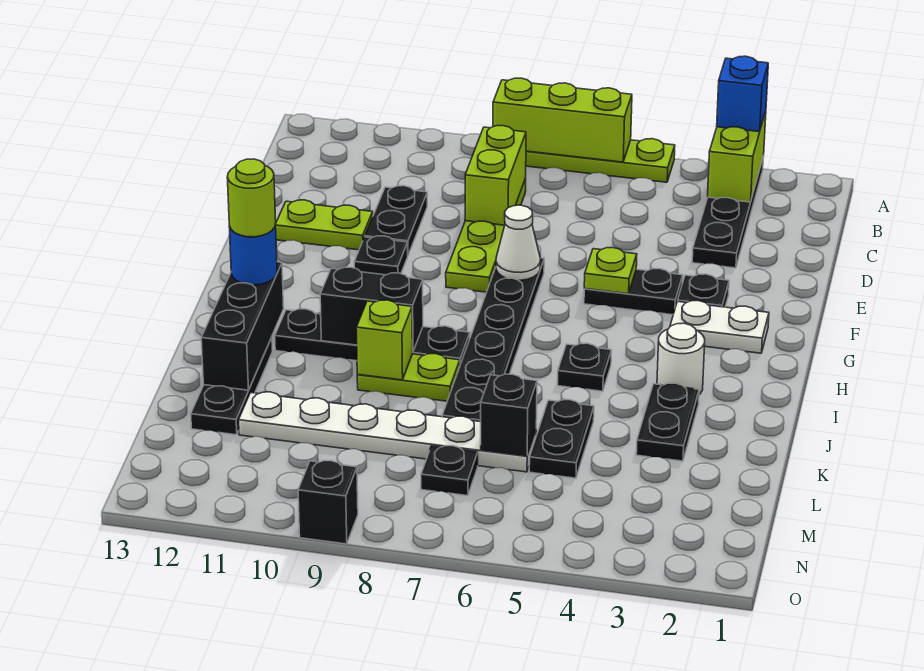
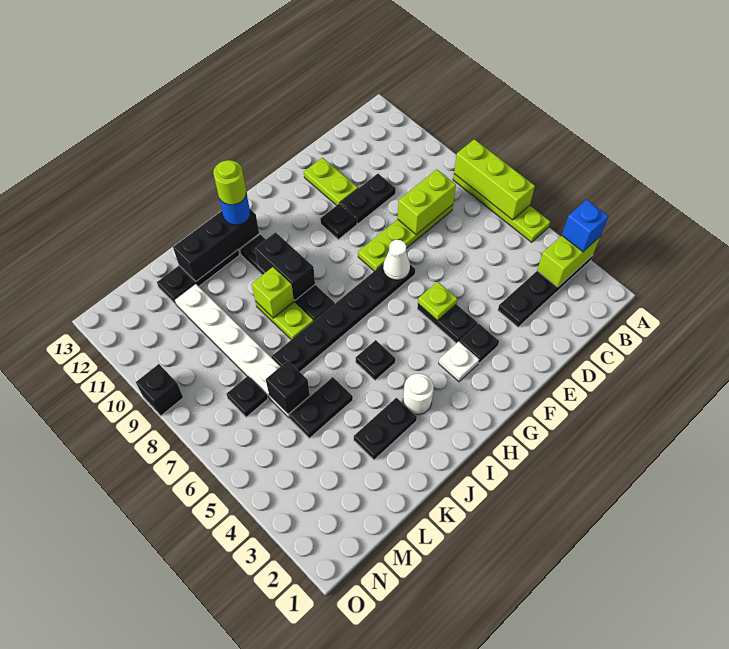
white plate G2:G3 level 1 -> white plate G3 level 1

